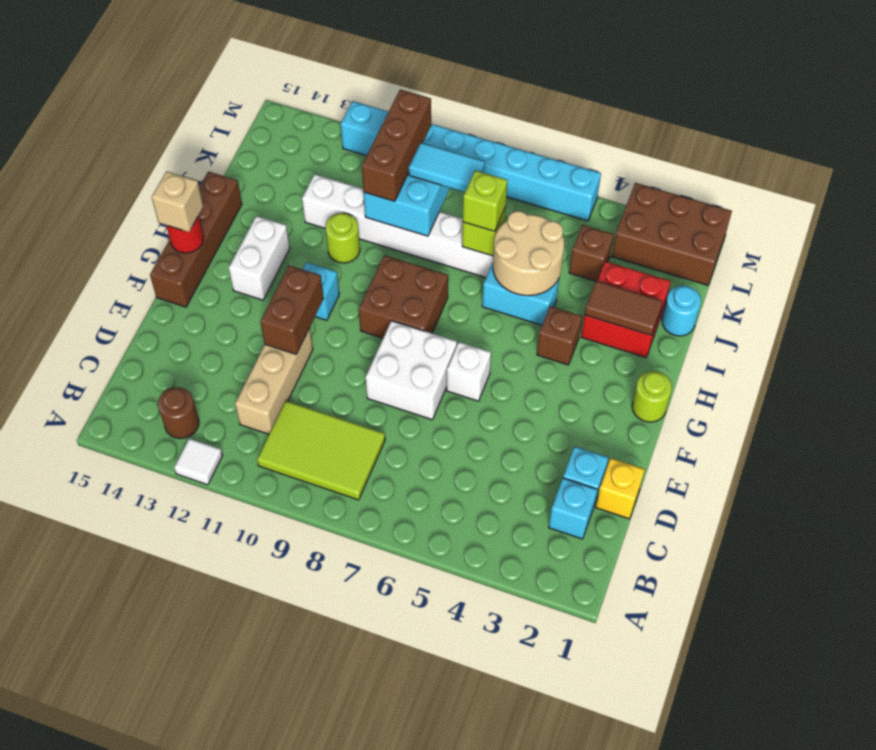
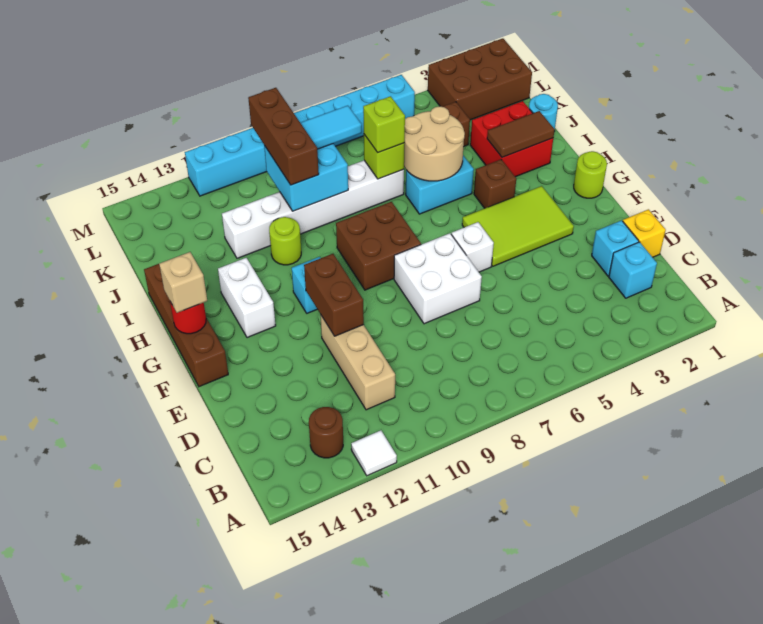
lime tile B8:C10 level 1 -> lime tile F3:G5 level 1

